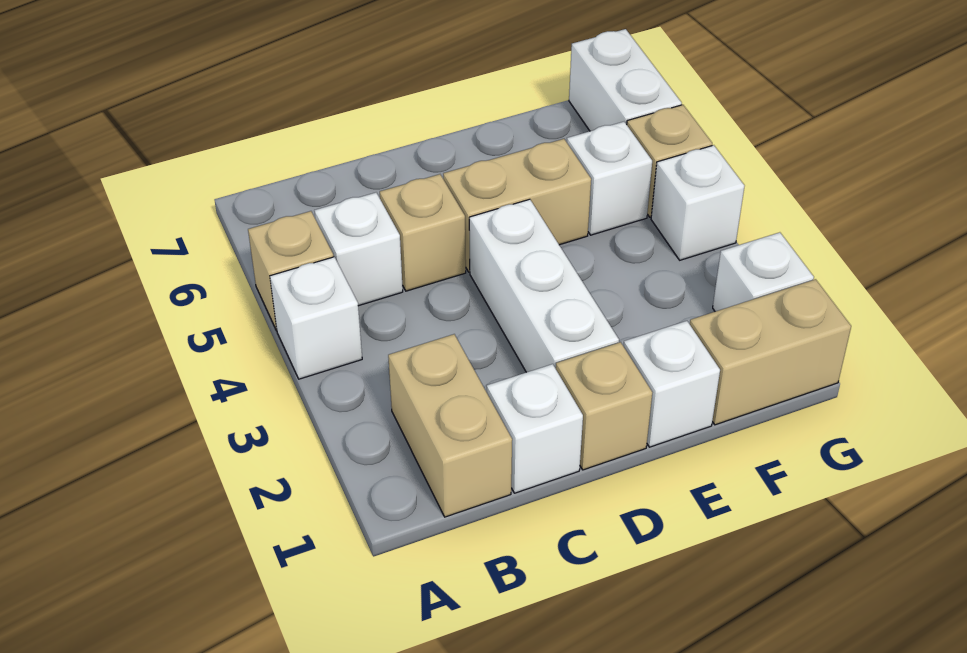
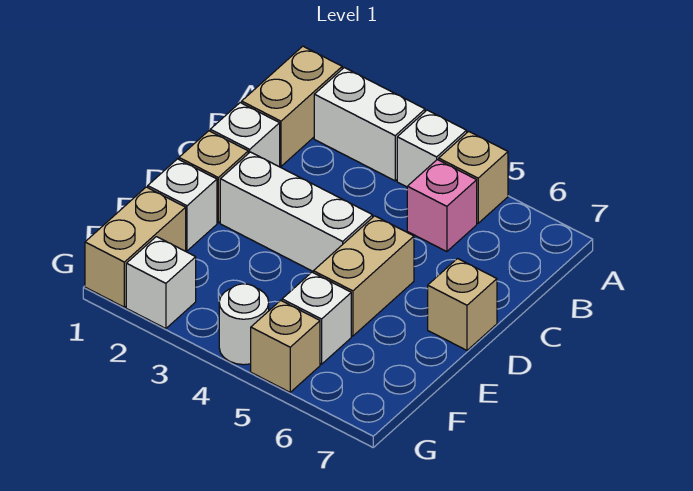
tan brick B1:B2 level 1 -> tan brick A1:B1 level 1
white brick B5 level 1 -> pink brick B5 level 1
tan brick C5 level 1 -> tan brick D7 level 1
white brick G4 level 1 -> white round brick G4 level 1
white brick G6:G7 level 1 -> white brick A2:A3 level 1

